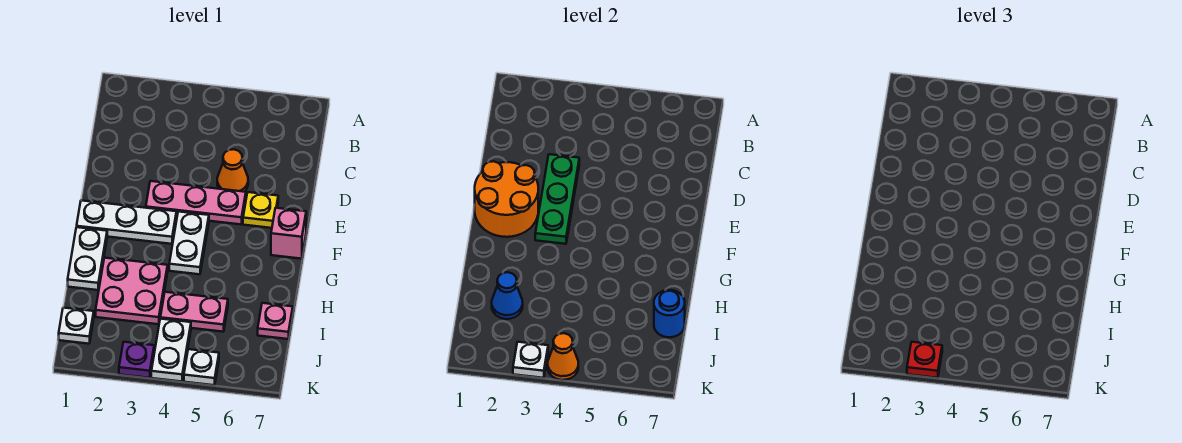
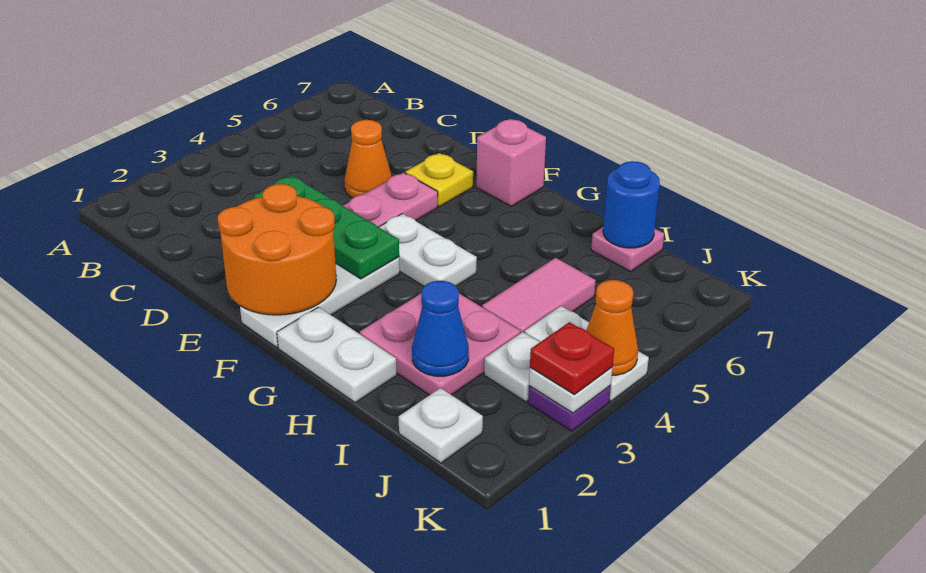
pink plate I4:I5 level 1 -> pink tile I4:I5 level 1
white plate K5 level 1 -> white plate J3 level 1

